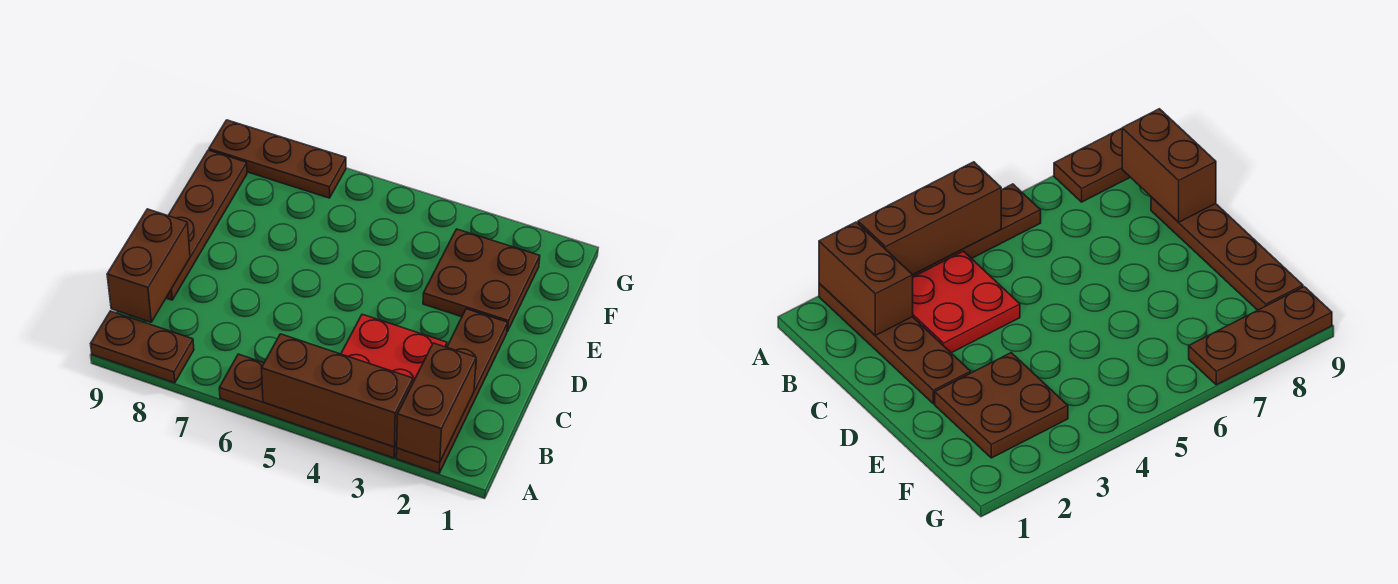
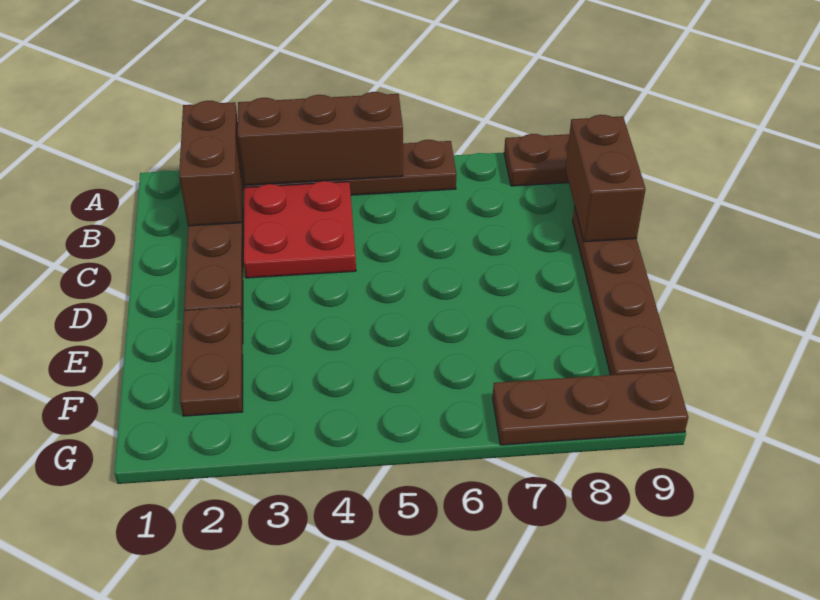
brown plate E2:F3 level 1 -> brown plate E2:F2 level 1

